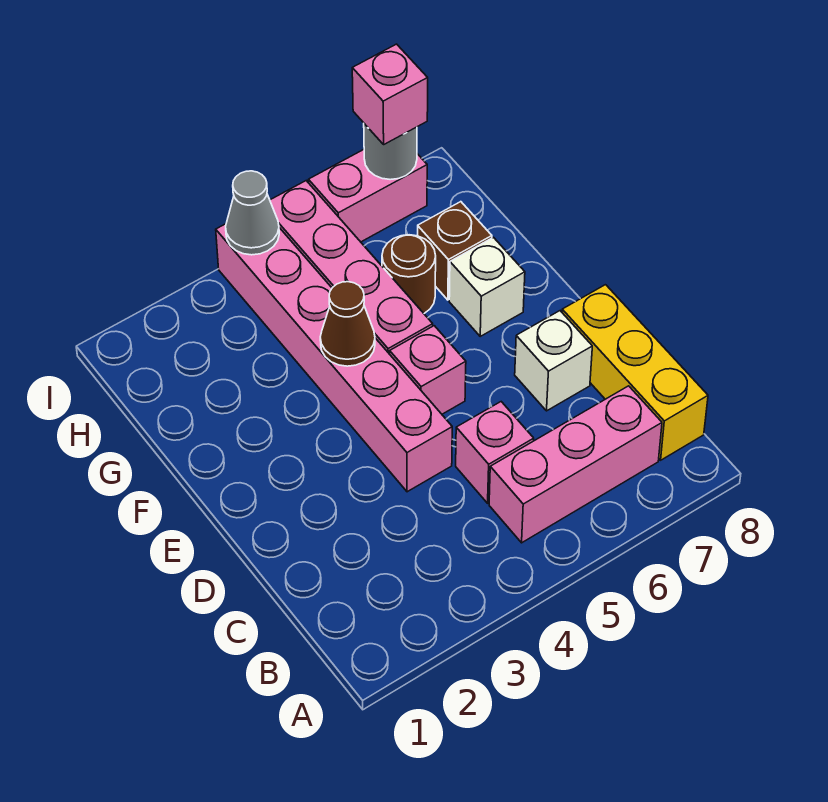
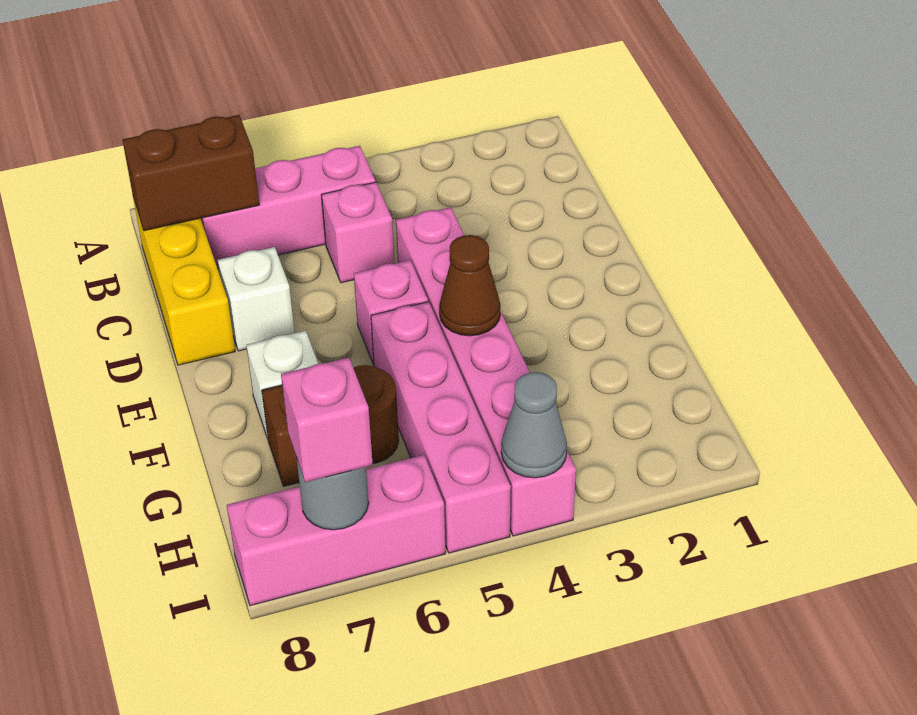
none -> brown brick B7:B8 level 2
pink brick I6:I7 level 1 -> pink brick I6:I8 level 1

